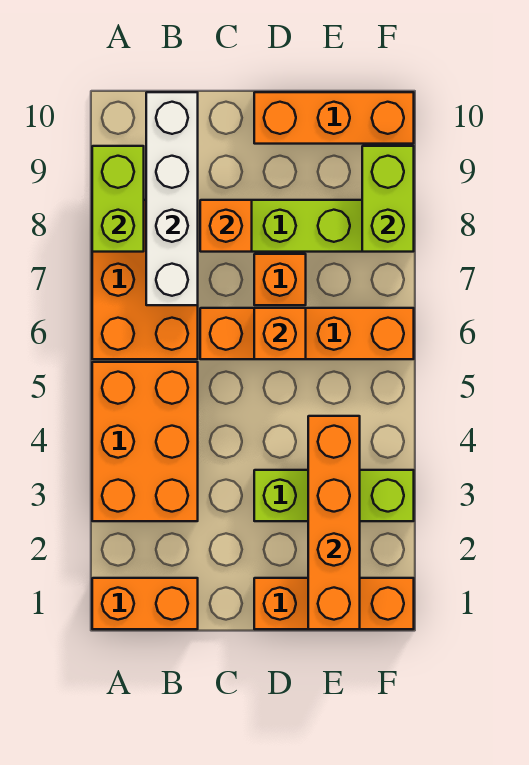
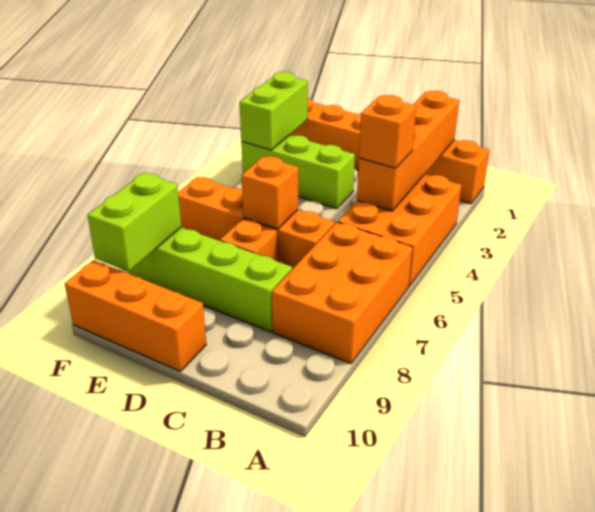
lime brick A8:A9 level 2 -> lime brick F2:F3 level 2
white brick B7:B10 level 2 -> none
orange brick C8 level 2 -> orange brick B4 level 3
orange brick E1:E4 level 2 -> orange brick B1:B4 level 2

